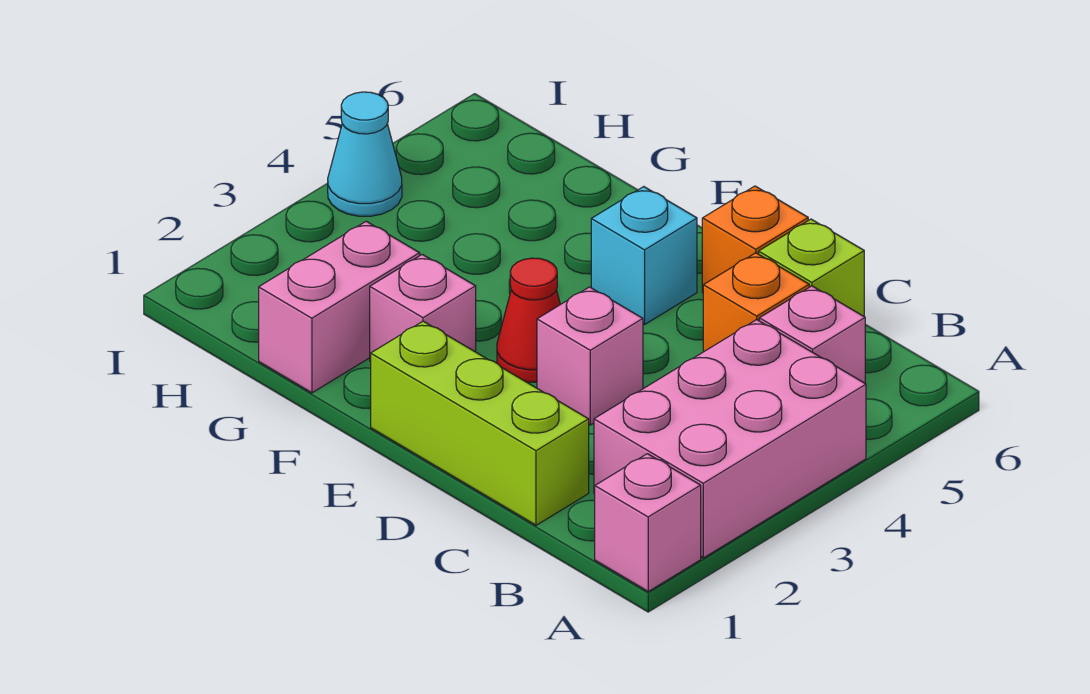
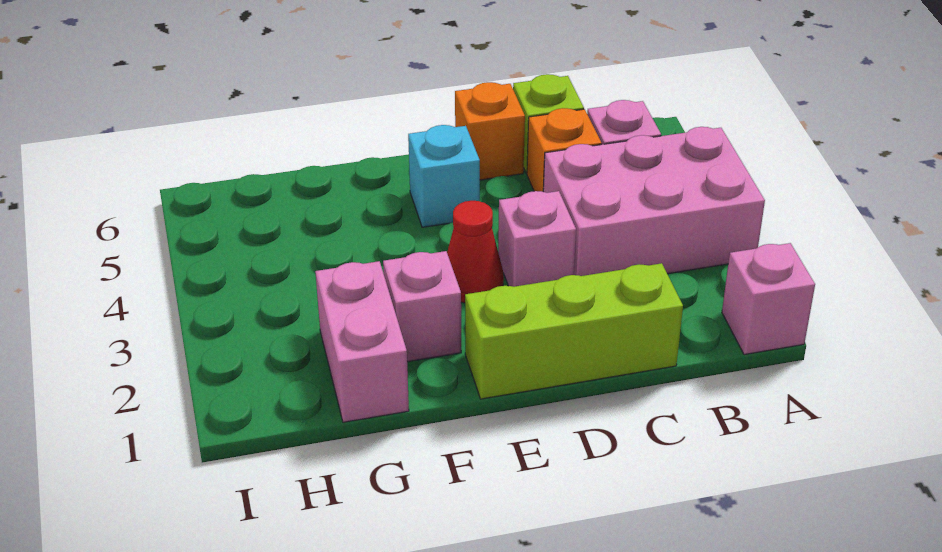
pink brick A2:B4 level 1 -> pink brick A3:C4 level 1
cyan cone I4 level 1 -> none

